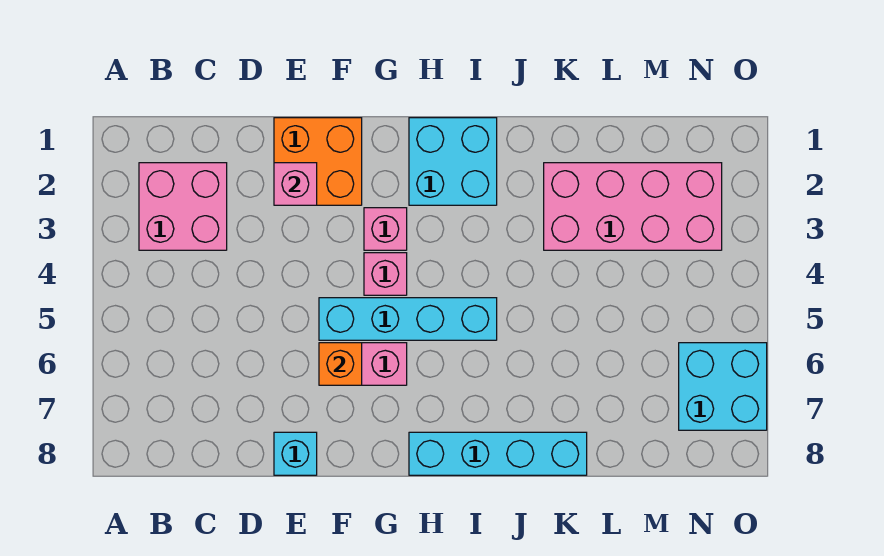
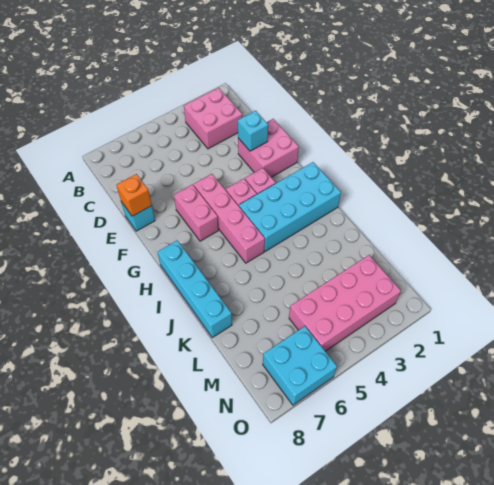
orange brick E1:F2 level 1 -> pink brick E1:F2 level 1
pink brick E2 level 2 -> cyan brick E2 level 2
cyan brick F5:I5 level 1 -> pink brick F5:I5 level 1
orange brick F6 level 2 -> orange brick E8 level 2
cyan brick H1:I2 level 1 -> cyan brick H1:I4 level 1
pink brick K2:N3 level 1 -> pink brick M2:N5 level 1

